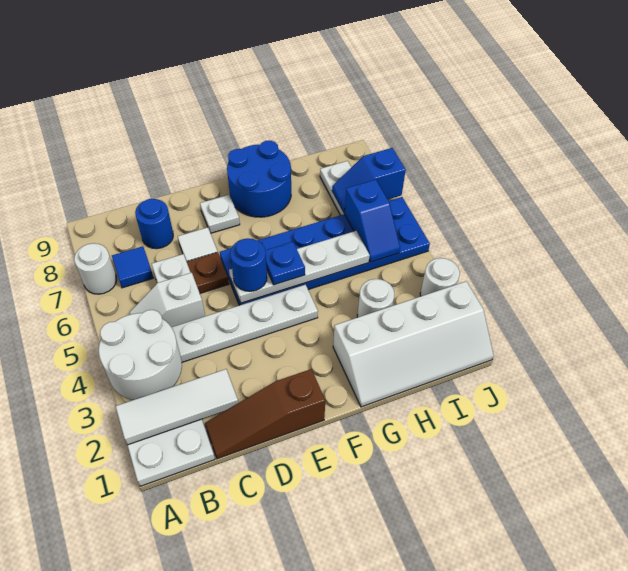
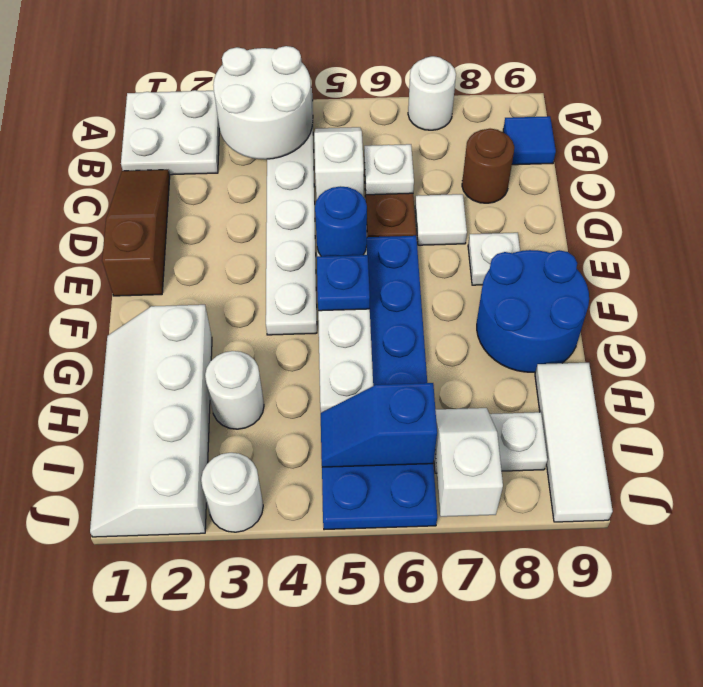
white tile A2:C2 level 2 -> white tile H9:J9 level 1
blue tile B7 level 1 -> blue tile B9 level 1
blue round brick C8 level 1 -> brown round brick C8 level 1
blue slope I7:J7 level 2 top J -> white slope I7:J7 level 2 top J

